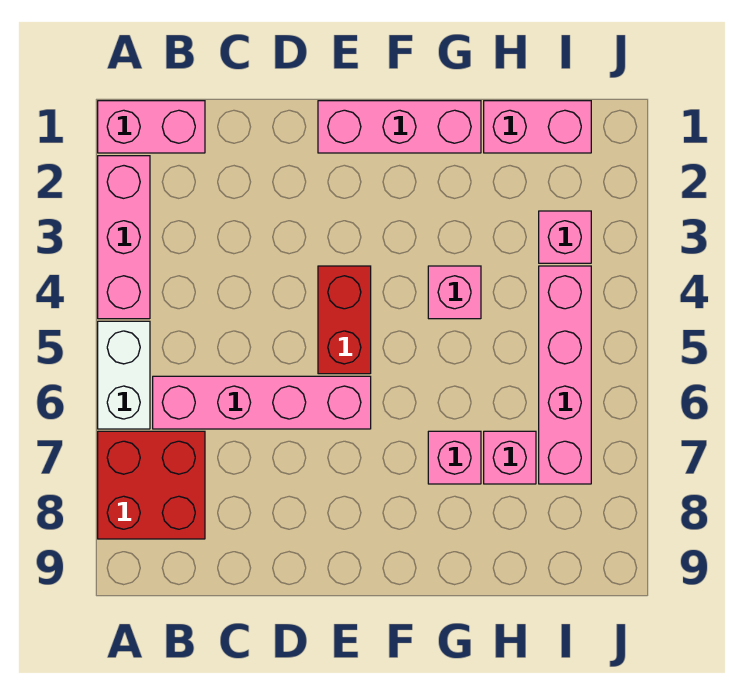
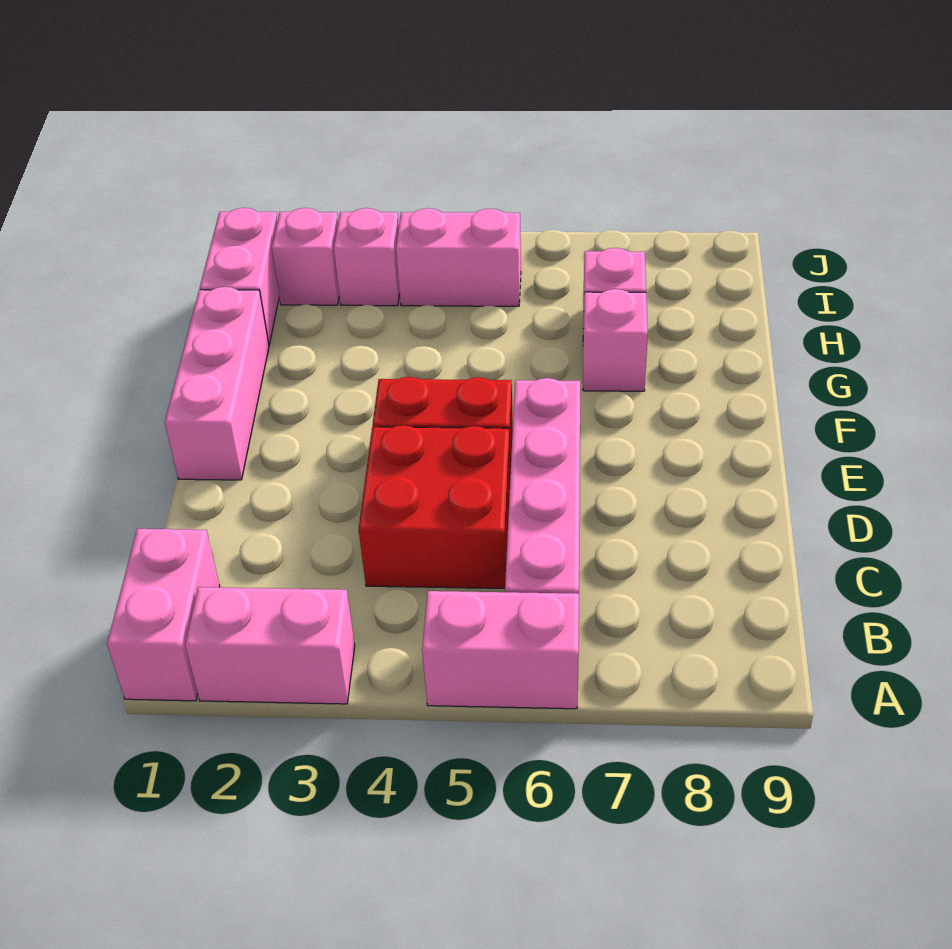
pink brick A2:A4 level 1 -> pink brick A2:A3 level 1
white brick A5:A6 level 1 -> pink brick A5:A6 level 1
red brick A7:B8 level 1 -> red brick C4:D5 level 1
pink brick G4 level 1 -> pink brick I2 level 1
pink brick I4:I7 level 1 -> pink brick I4:I5 level 1

